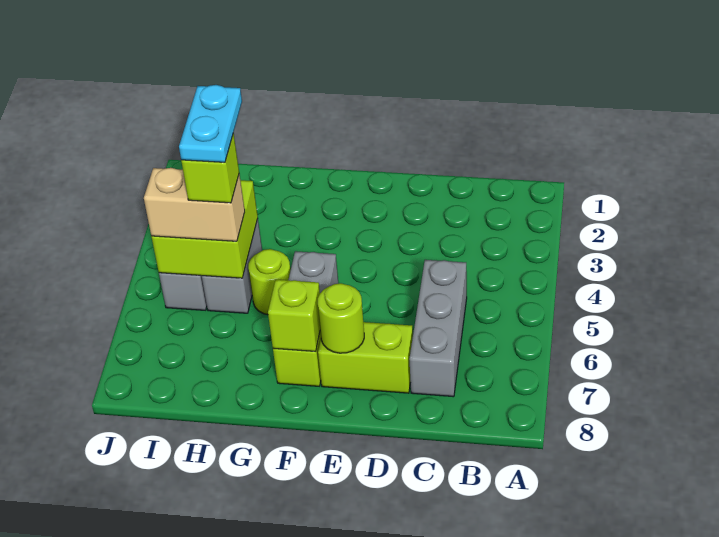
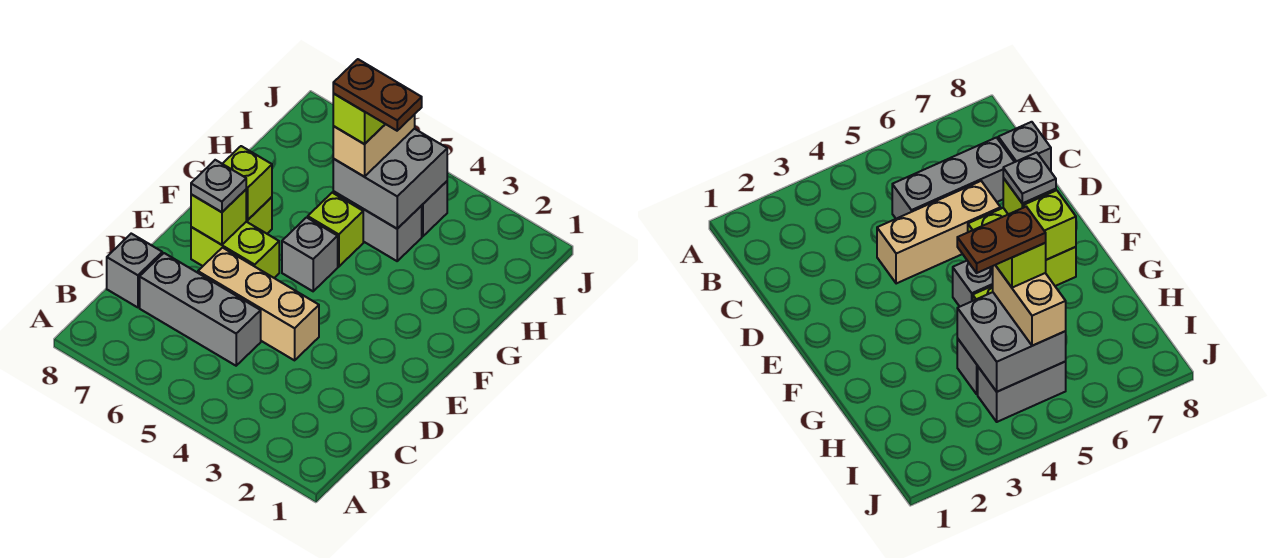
none -> grey brick C8 level 1
none -> tan brick D4:D6 level 1
lime brick D7:E7 level 1 -> lime brick E6:E7 level 1
lime round brick E7 level 2 -> lime brick E7 level 2
none -> grey plate E7 level 3
lime round brick G5 level 1 -> lime brick G5 level 1
lime brick H4:I5 level 2 -> grey brick H4:I5 level 2
cyan plate H4:H5 level 5 -> brown plate H4:H5 level 5

